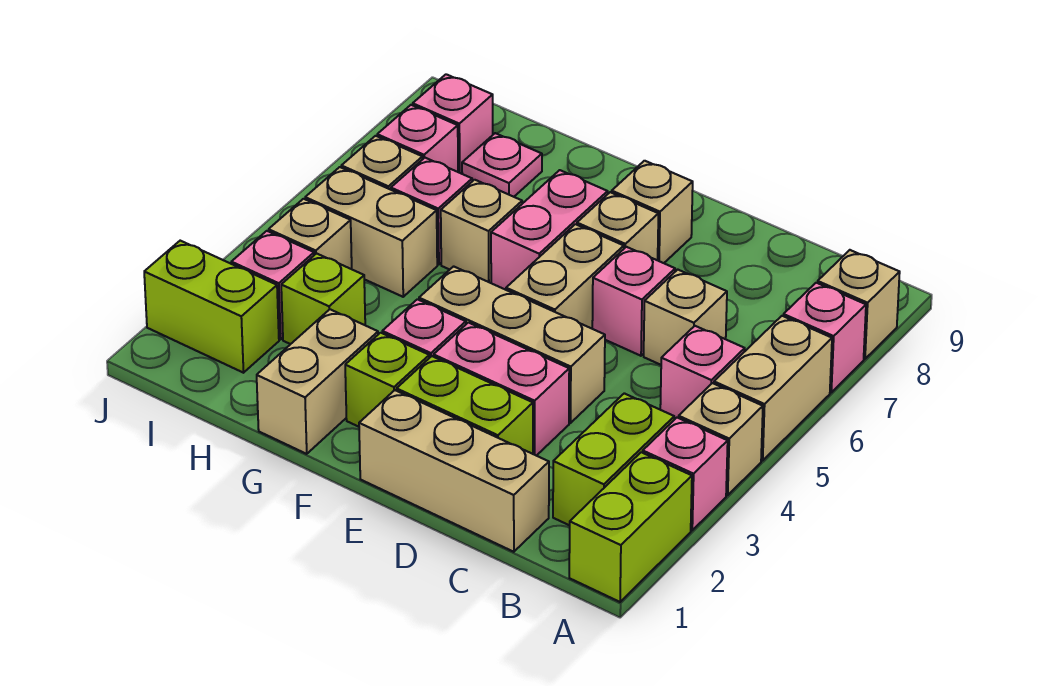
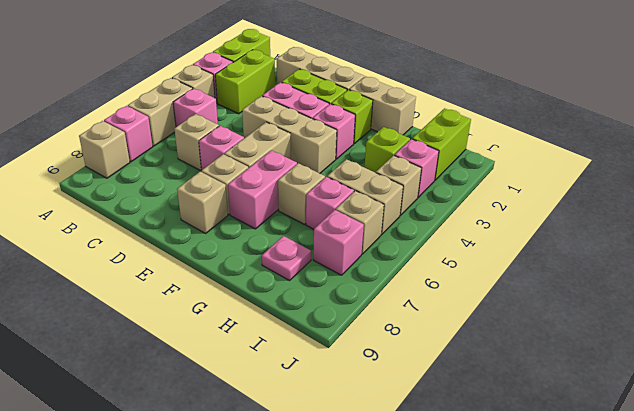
tan brick G1:G2 level 1 -> tan brick F1:G1 level 1
lime brick I2:J2 level 1 -> lime brick I1:I2 level 1
pink brick I8 level 1 -> none

